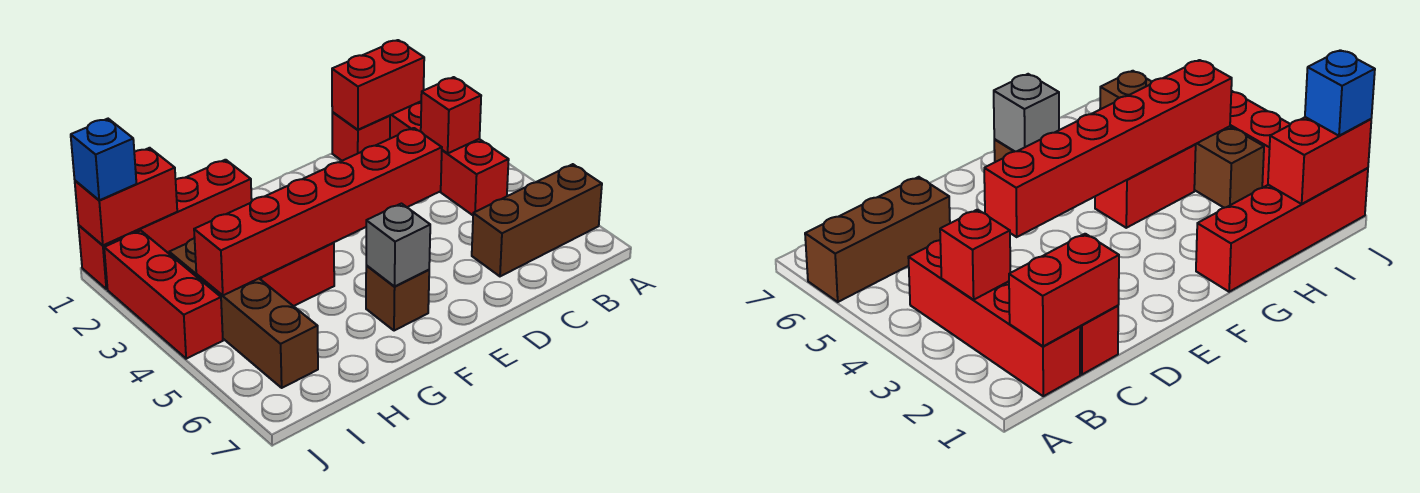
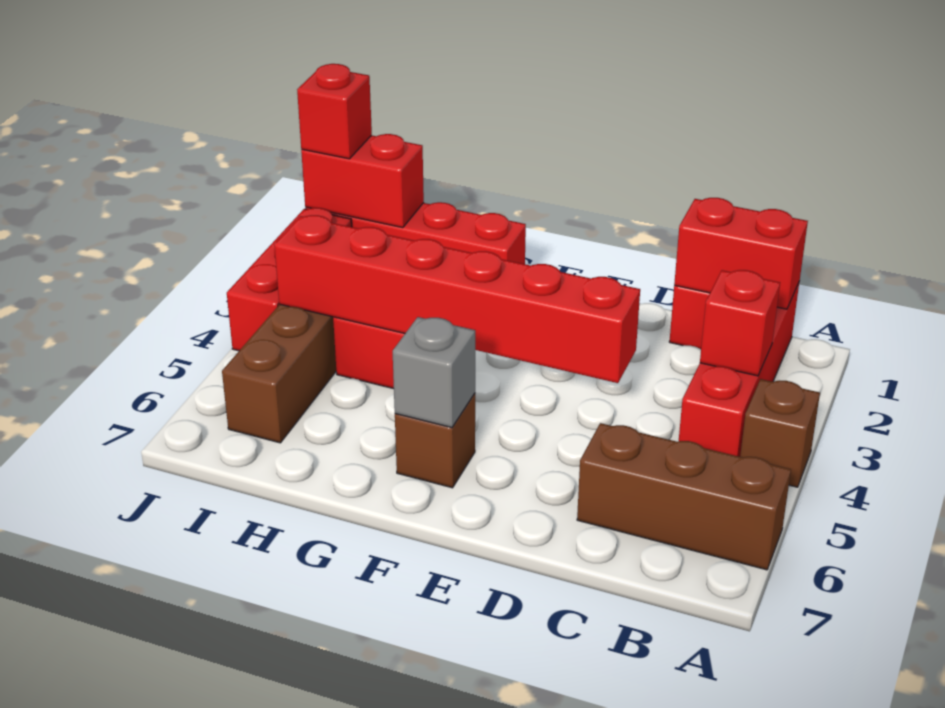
none -> brown brick A4 level 1
blue brick J1 level 3 -> red brick J1 level 3

